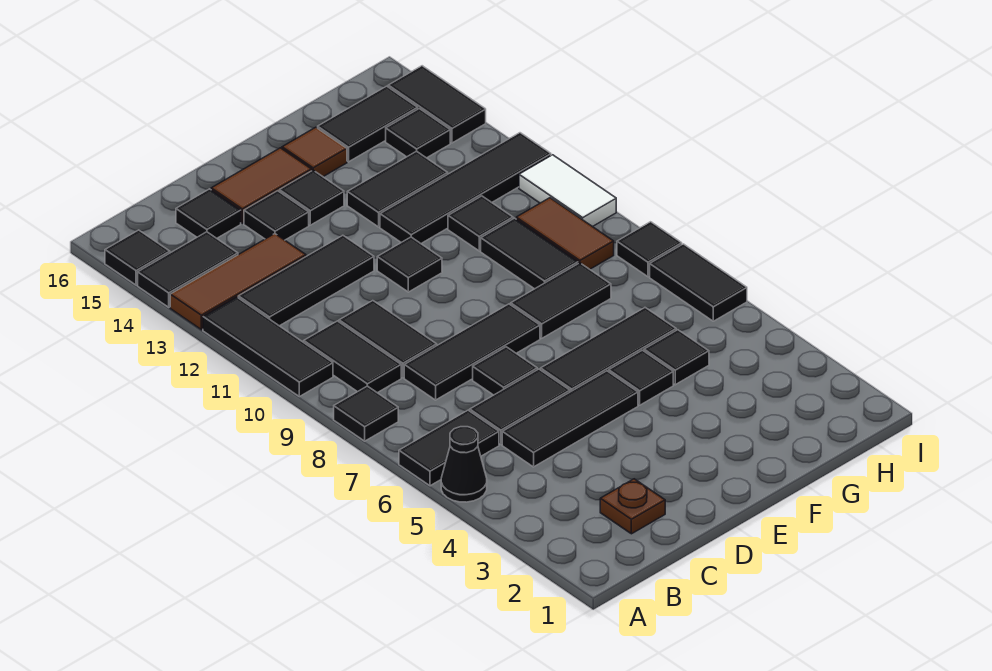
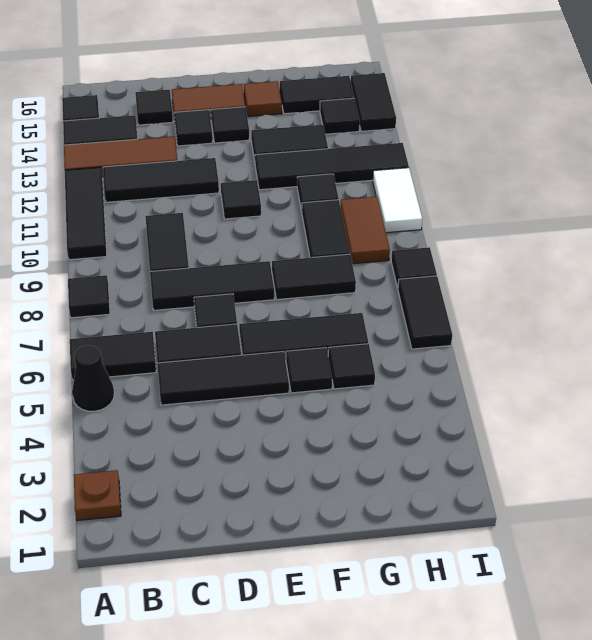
black tile B9:B10 level 1 -> none
brown plate C2 level 1 -> brown plate A2 level 1

